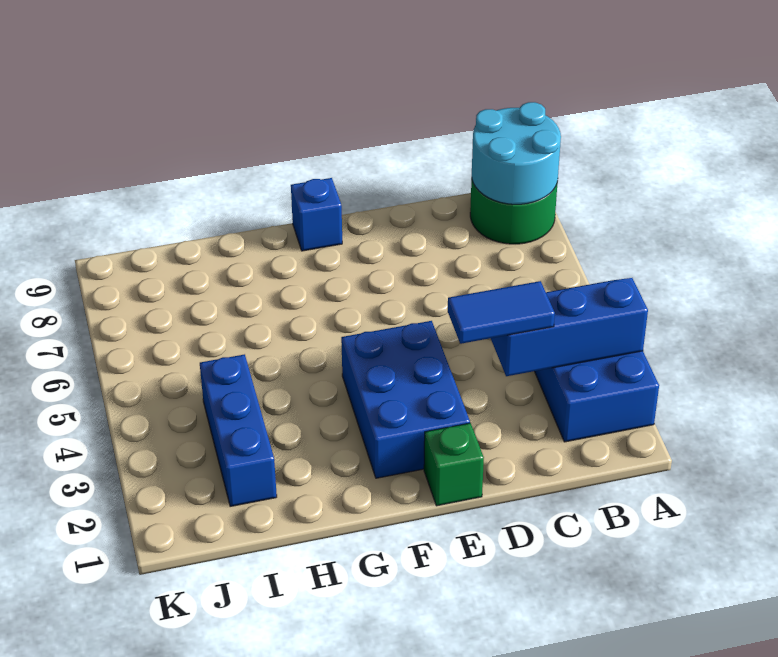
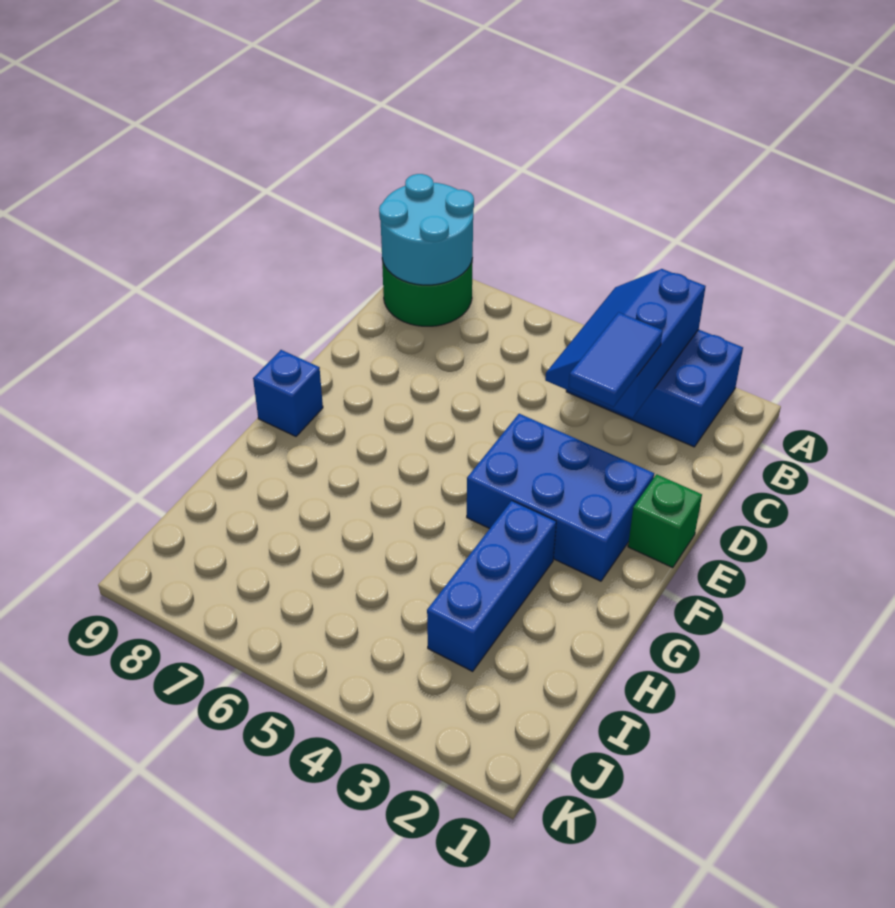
blue brick I2:I4 level 1 -> blue brick G3:I3 level 1

